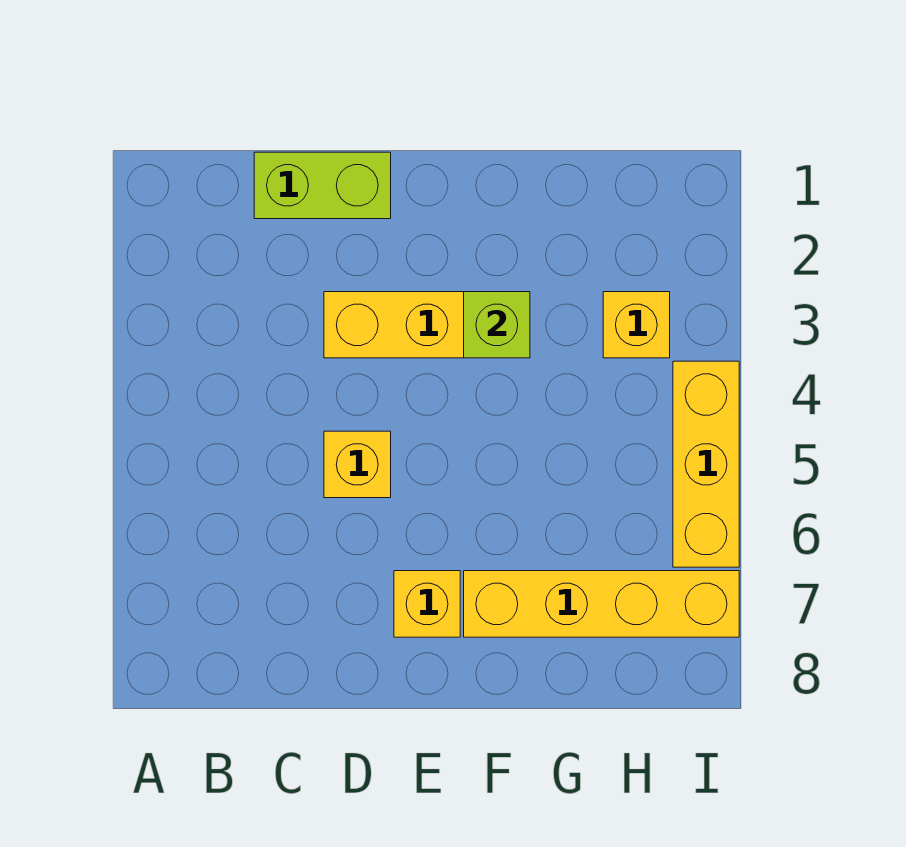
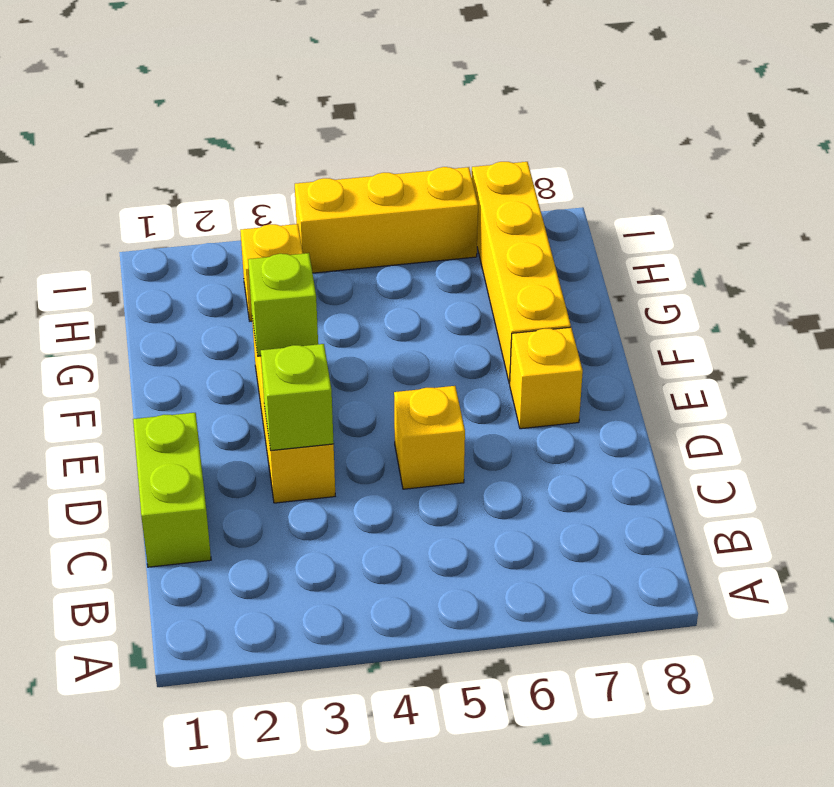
none -> lime brick D3 level 2

